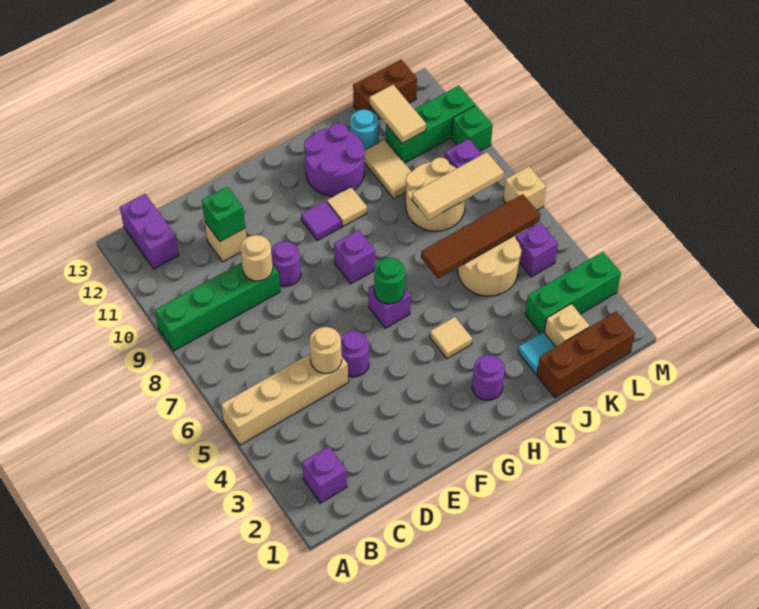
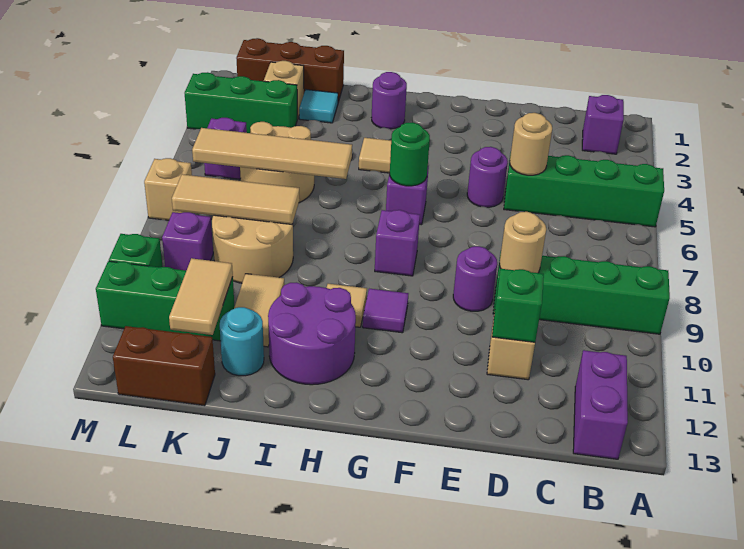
tan brick A5:D5 level 1 -> green brick A5:D5 level 1
brown tile I6:L6 level 2 -> tan tile I6:L6 level 2

